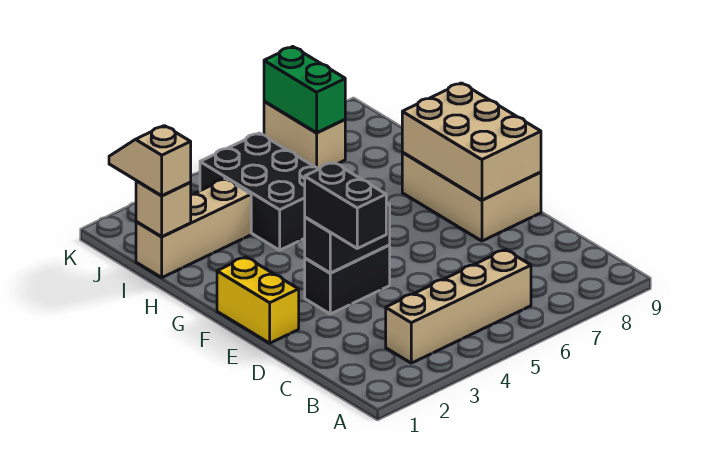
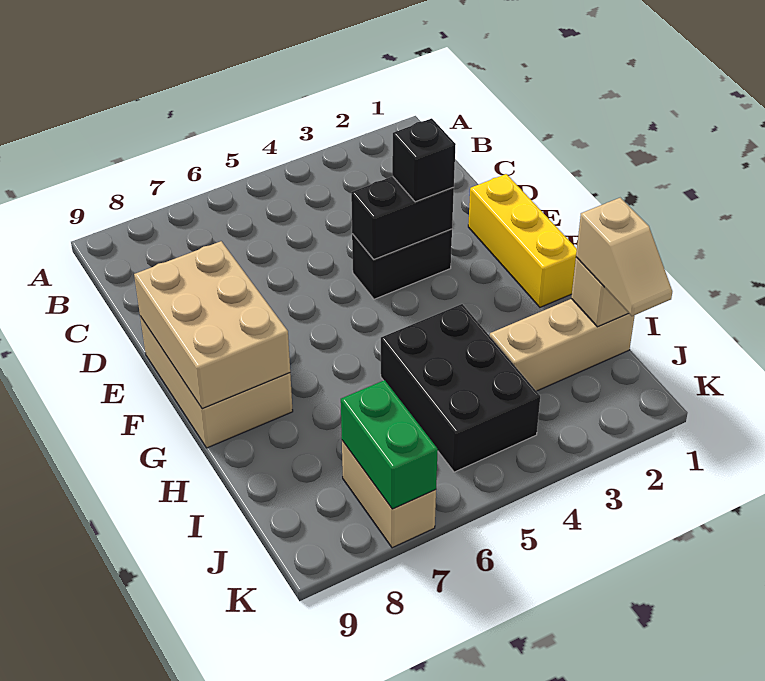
tan brick B3:B6 level 1 -> none
black brick D3:E3 level 3 -> black brick E3 level 3
yellow brick E1:F1 level 1 -> yellow brick E1:G1 level 1

